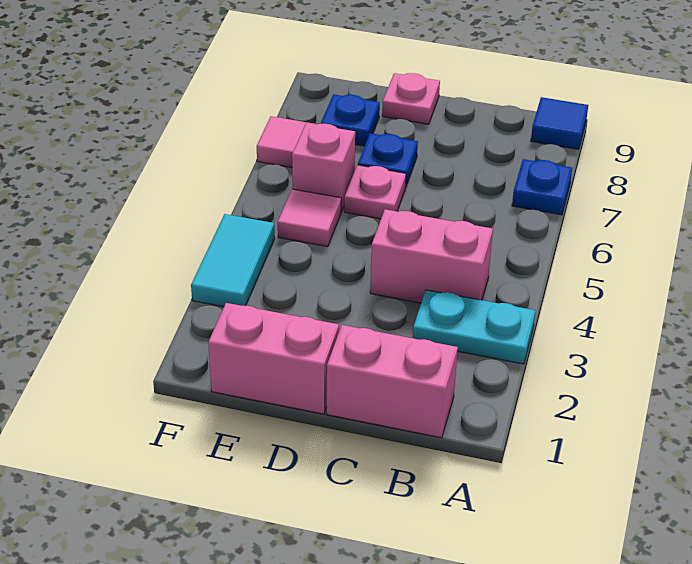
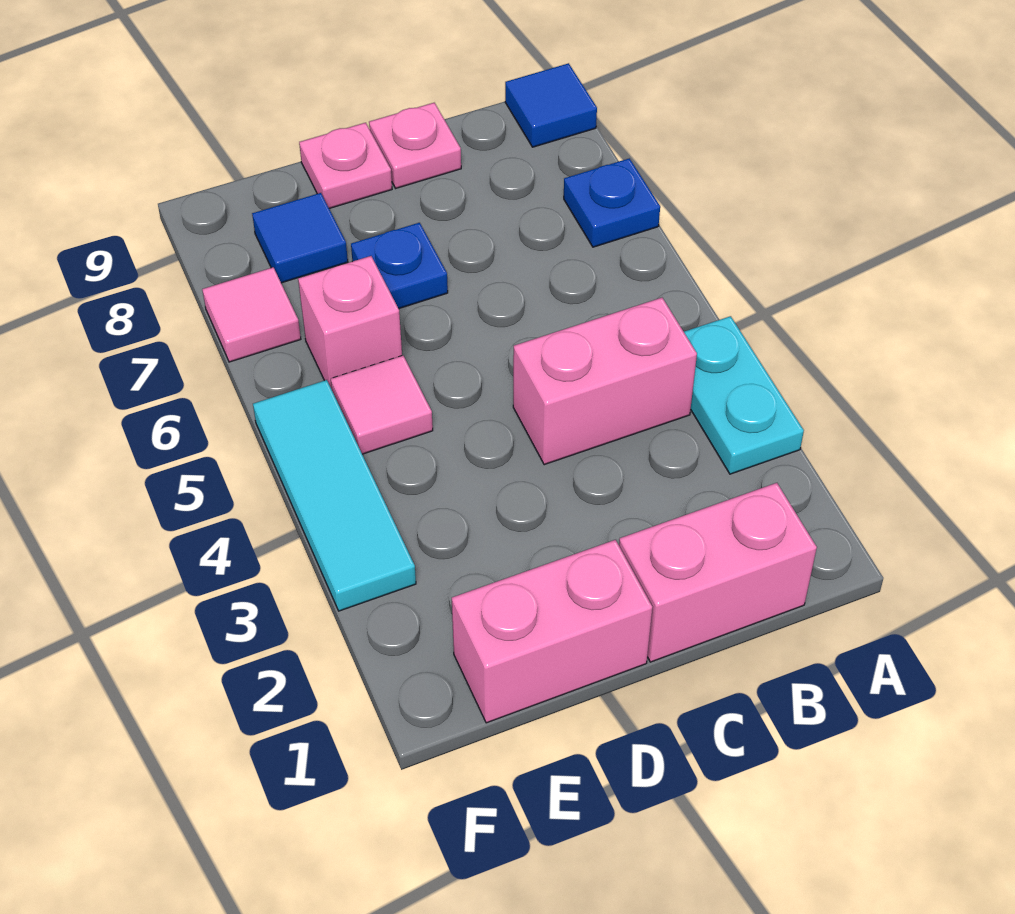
cyan plate A3:B3 level 1 -> cyan plate A3:A4 level 1
pink plate D6 level 1 -> pink plate C9 level 1
blue plate E8 level 1 -> blue tile E8 level 1
cyan tile F3:F4 level 1 -> cyan tile F3:F5 level 1

